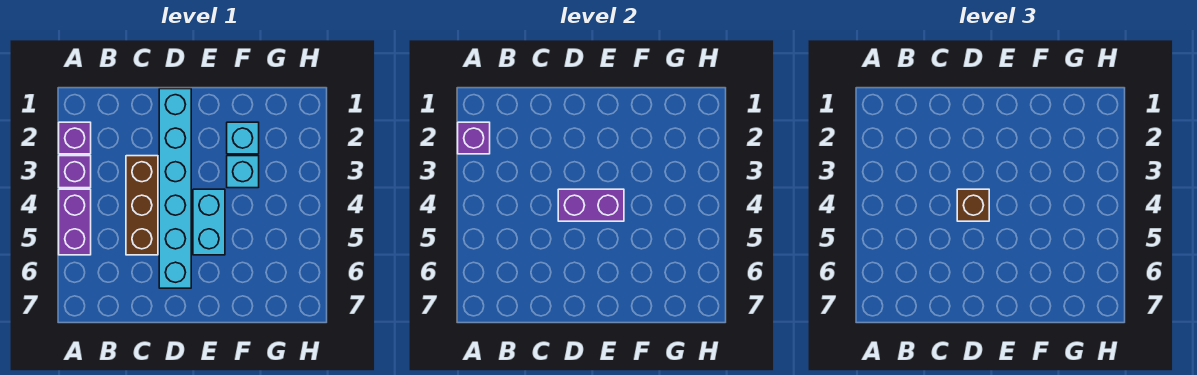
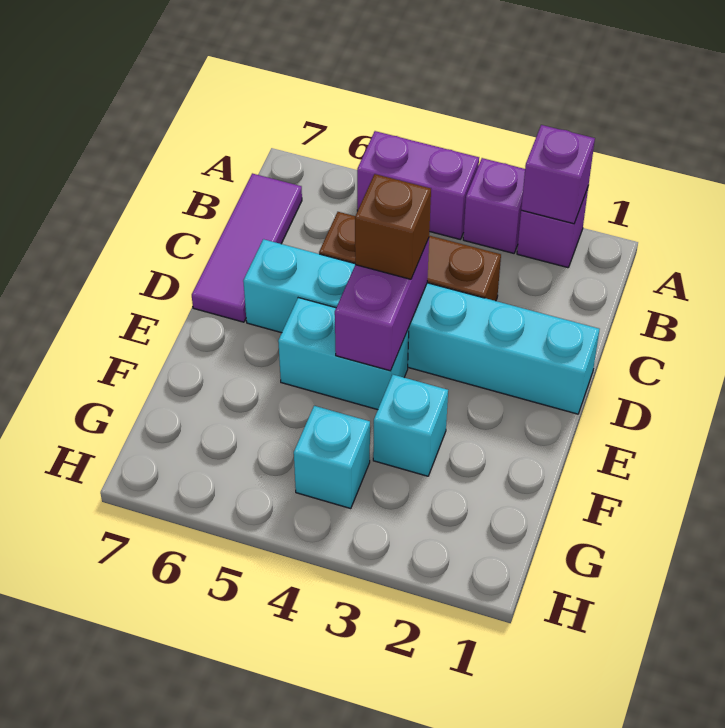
none -> purple tile B7:D7 level 1
cyan brick F2 level 1 -> cyan brick G4 level 1

